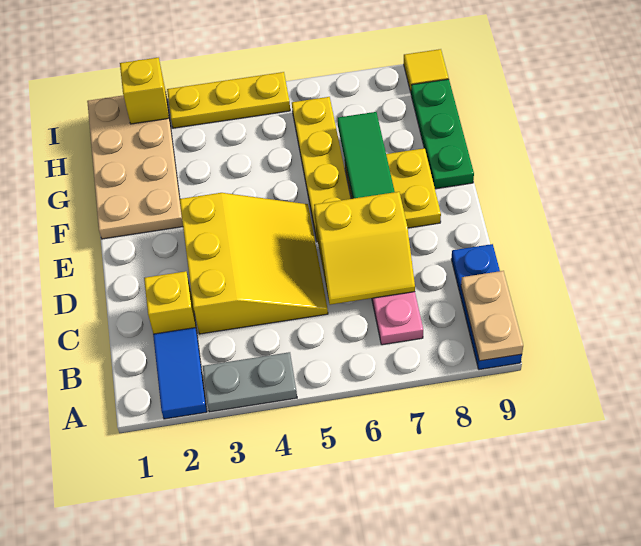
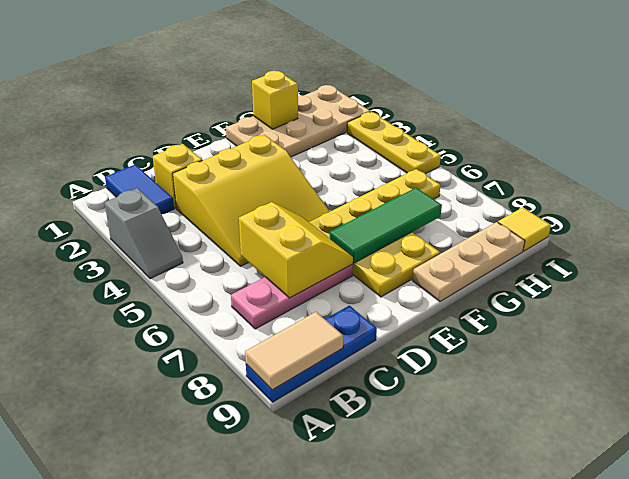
blue tile A2:B2 level 1 -> blue tile B1:B2 level 1
grey plate A3:A4 level 1 -> grey slope A3:A4 level 1 top 3
tan plate A9:B9 level 2 -> tan tile A9:B9 level 2
yellow slope C6:D7 level 2 top D -> yellow slope C6:D7 level 2 top C
green plate F9:H9 level 1 -> tan plate F9:H9 level 1
yellow brick I2 level 2 -> yellow brick G1 level 2

